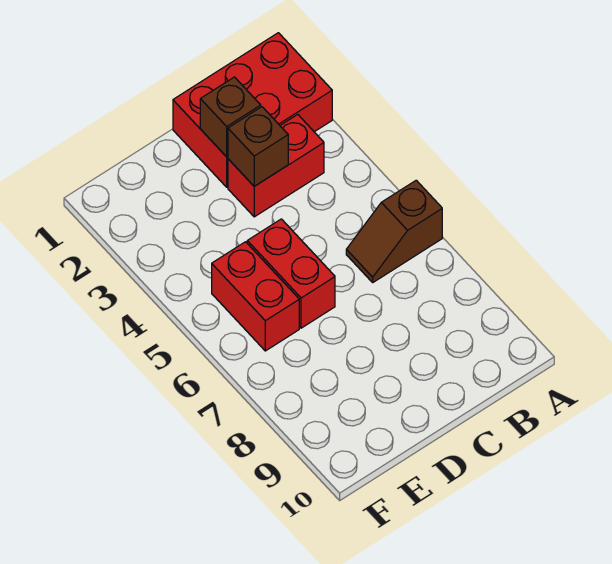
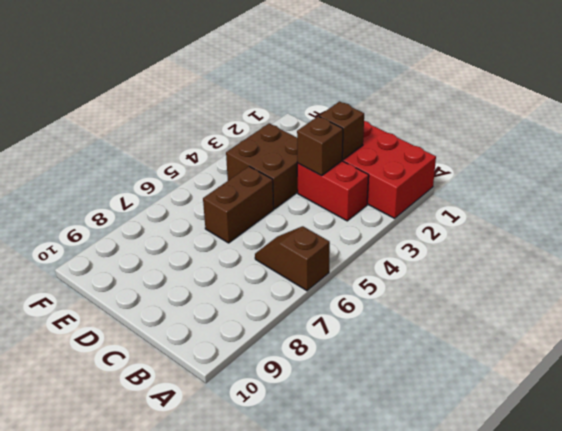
none -> brown brick D3:E4 level 1
red brick D5:D6 level 1 -> brown brick D5:D6 level 1
red brick E5:E6 level 1 -> none

